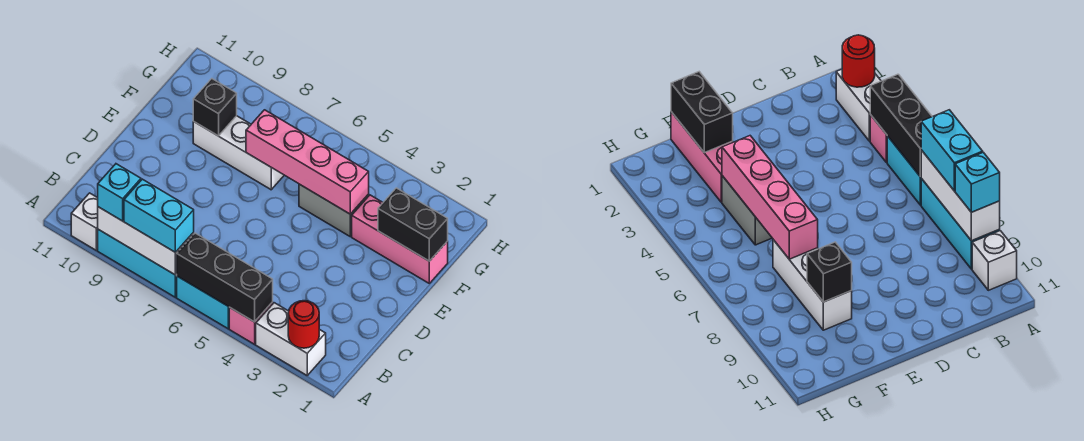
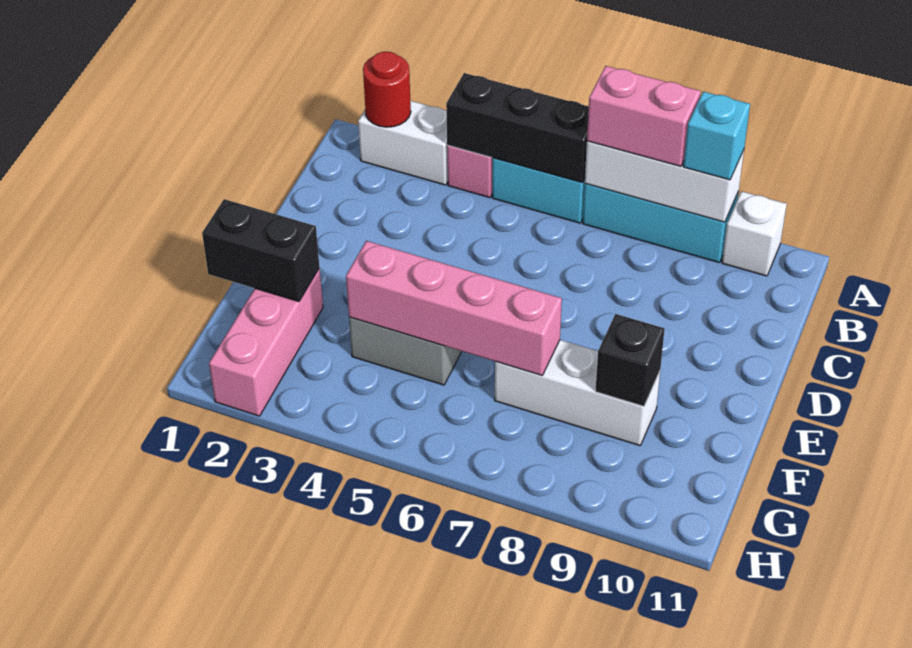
cyan brick A7:A8 level 3 -> pink brick A7:A8 level 3
pink brick F1:F3 level 1 -> pink brick F2:H2 level 1

